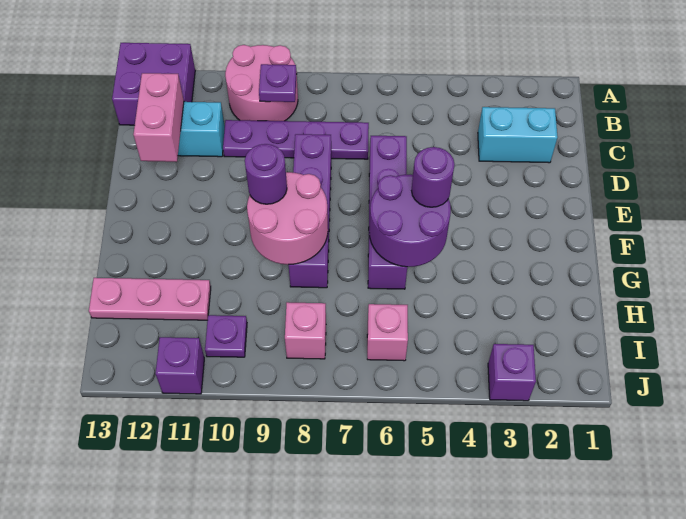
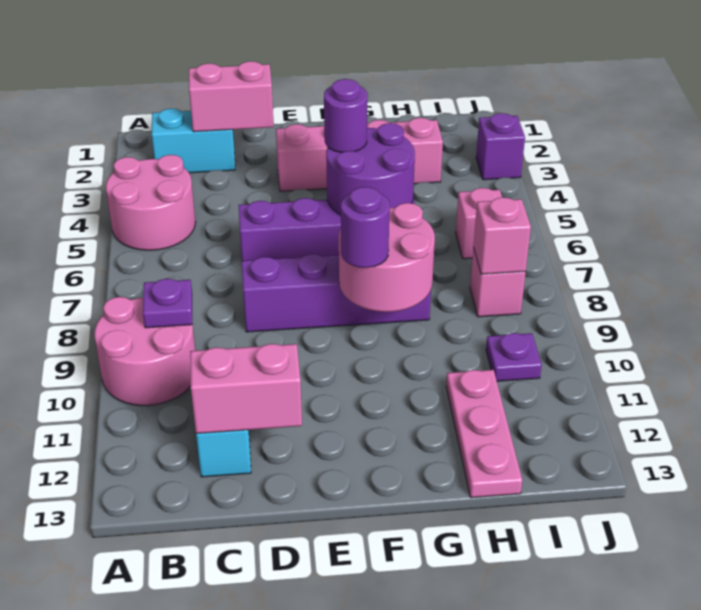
none -> pink round brick A4:B5 level 1
purple brick A12:B13 level 1 -> none
cyan brick C2:C3 level 1 -> cyan brick B2:C2 level 1
none -> pink brick C2:D2 level 2
purple plate C7:C10 level 1 -> none
none -> pink brick E3:H3 level 1
none -> pink brick I8 level 2
purple brick J11 level 1 -> none

